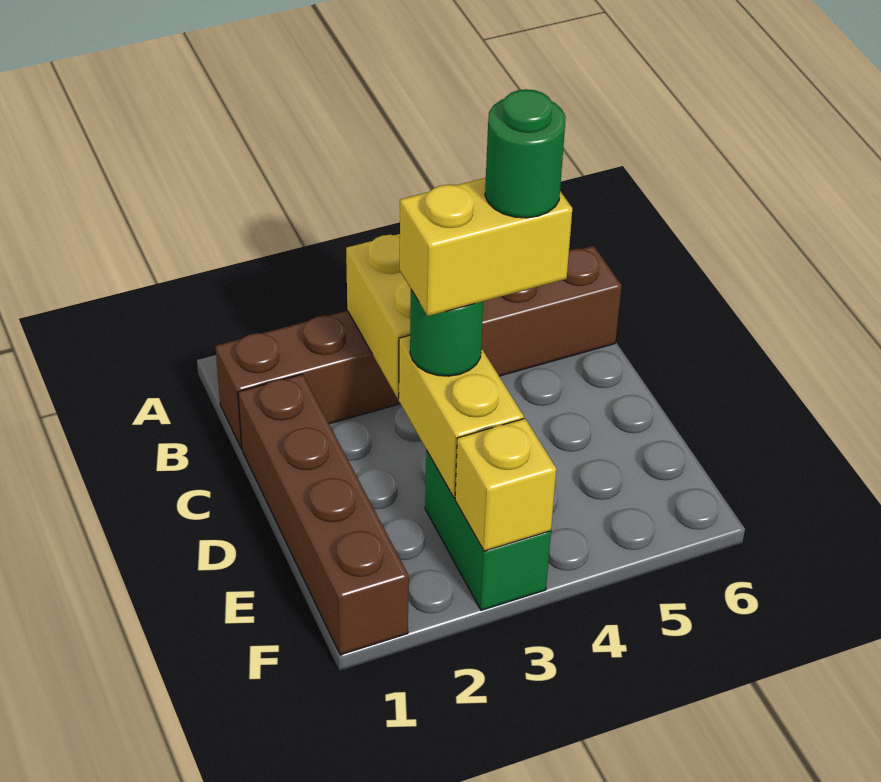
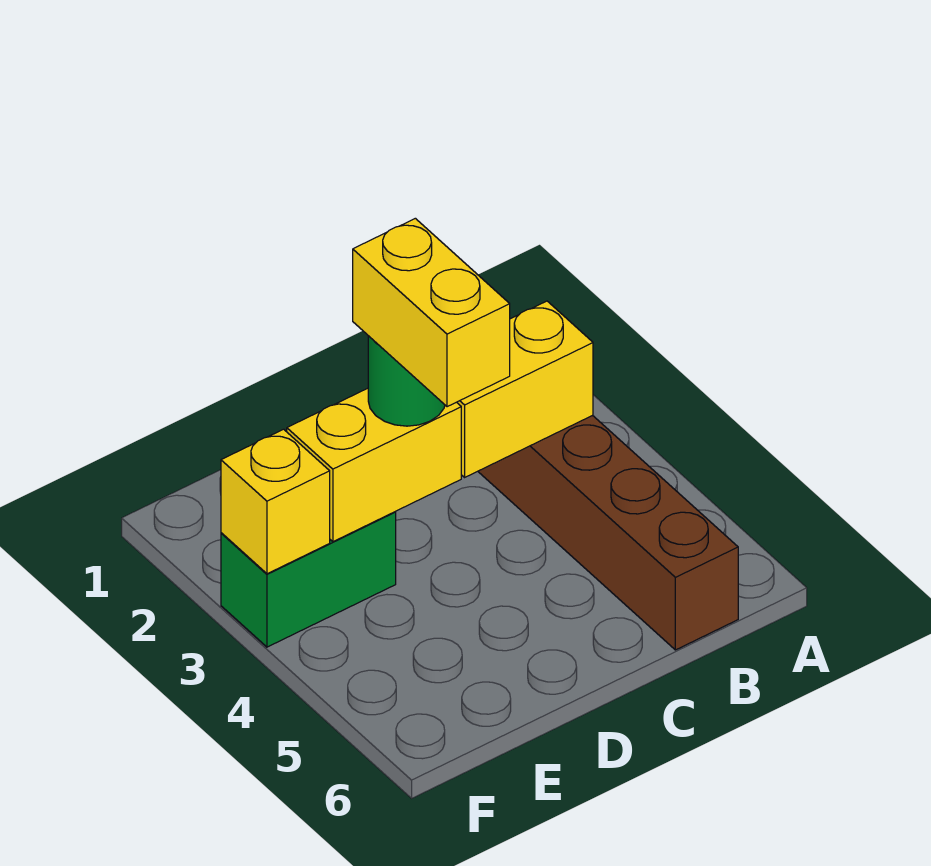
brown brick C1:F1 level 1 -> none
green round brick D4 level 5 -> none

